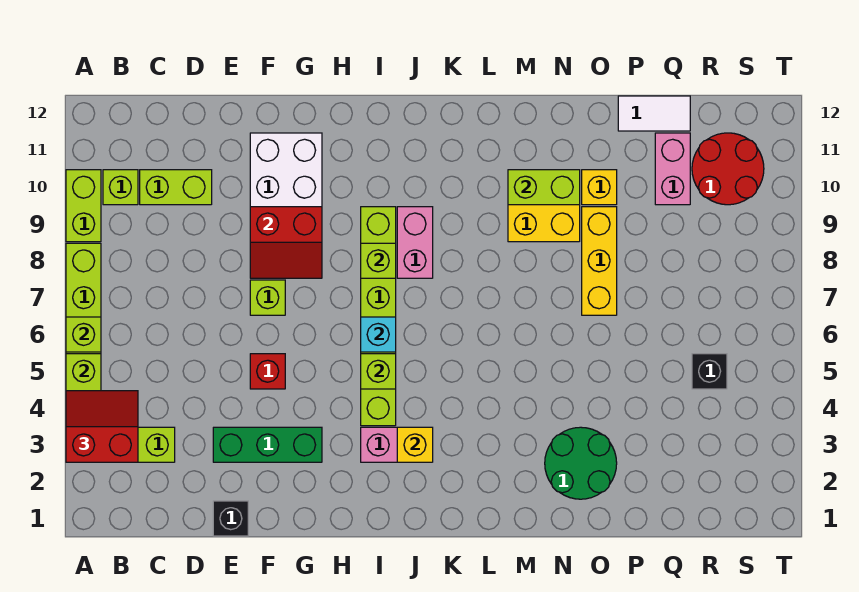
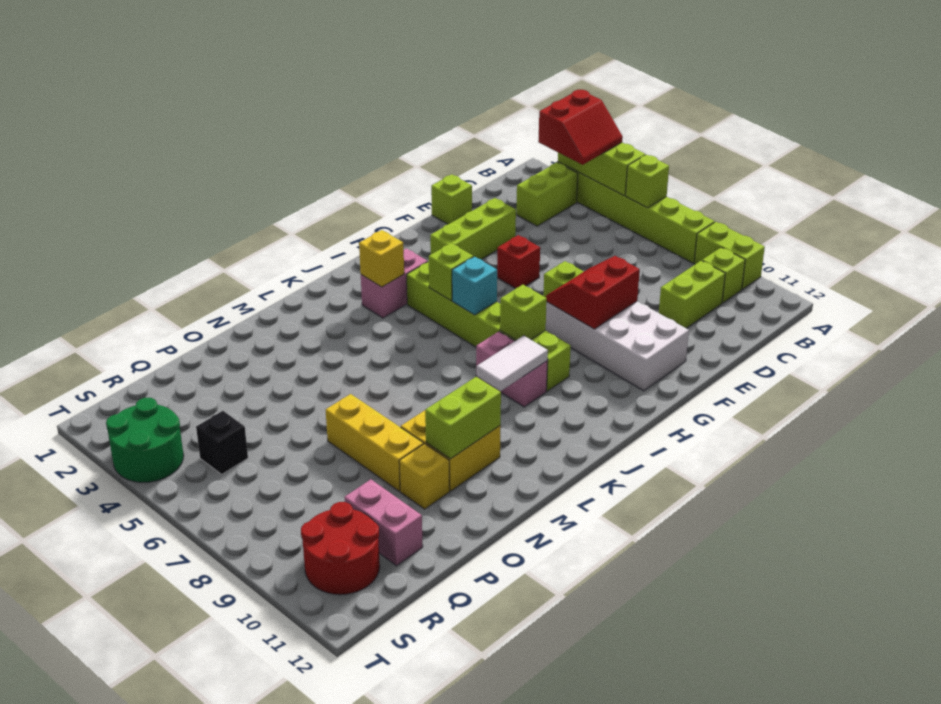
black brick E1 level 1 -> lime brick E1 level 1
green brick E3:G3 level 1 -> lime brick E3:G3 level 1
green round brick N2:O3 level 1 -> green round brick S3:T4 level 1
white tile P12:Q12 level 1 -> white tile J9:K9 level 2

